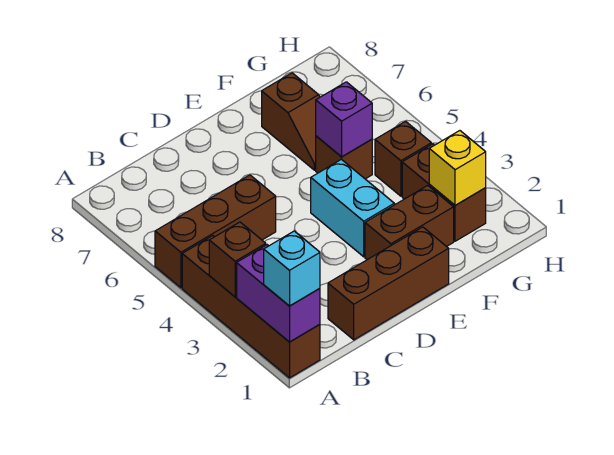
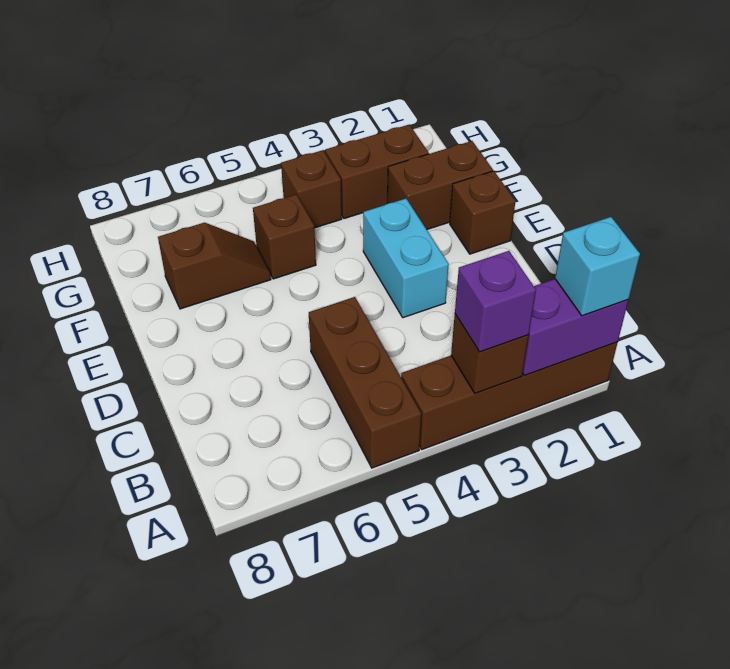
brown brick C1:E1 level 1 -> brown brick E1 level 1
brown brick E2:F2 level 1 -> brown brick F1:F2 level 1
cyan brick E3:E4 level 1 -> cyan brick D3:E3 level 1
purple brick F5 level 2 -> purple brick A3 level 3
yellow brick G2 level 2 -> none

